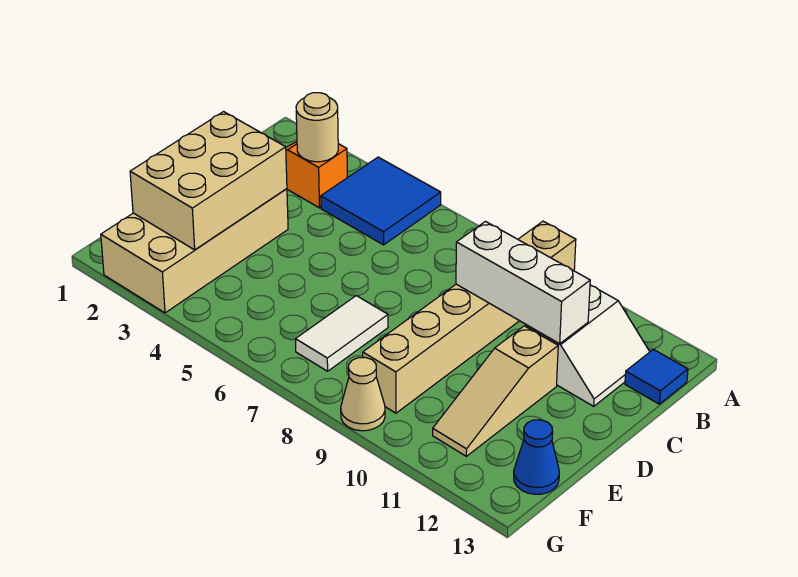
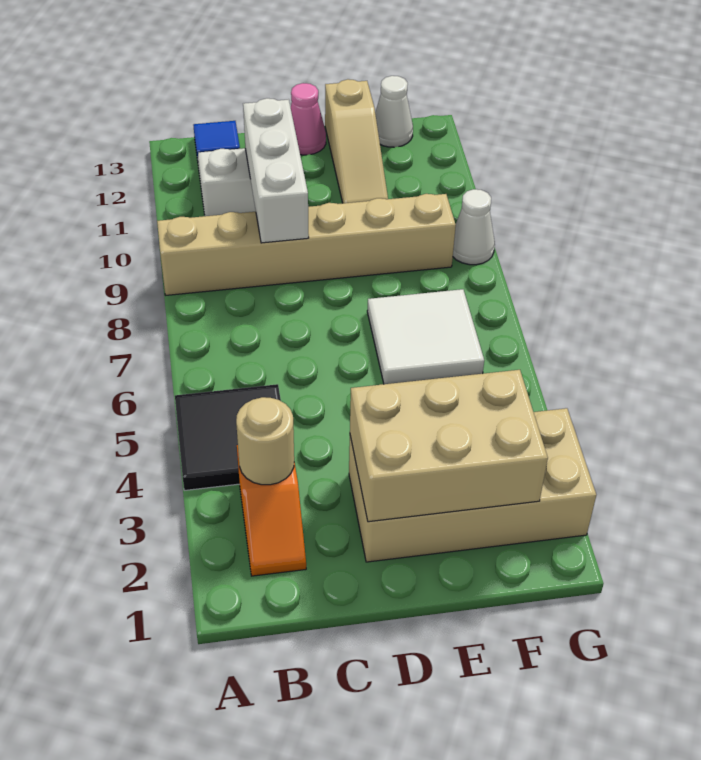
blue tile A4:B5 level 1 -> black tile A4:B5 level 1
tan slope D11:F11 level 1 top D -> tan slope E11:E13 level 1 top 13
none -> pink cone D13 level 1
white tile E7:F7 level 1 -> white tile E6:F7 level 1
blue cone F13 level 1 -> white cone F13 level 1
tan cone G9 level 1 -> white cone G9 level 1

